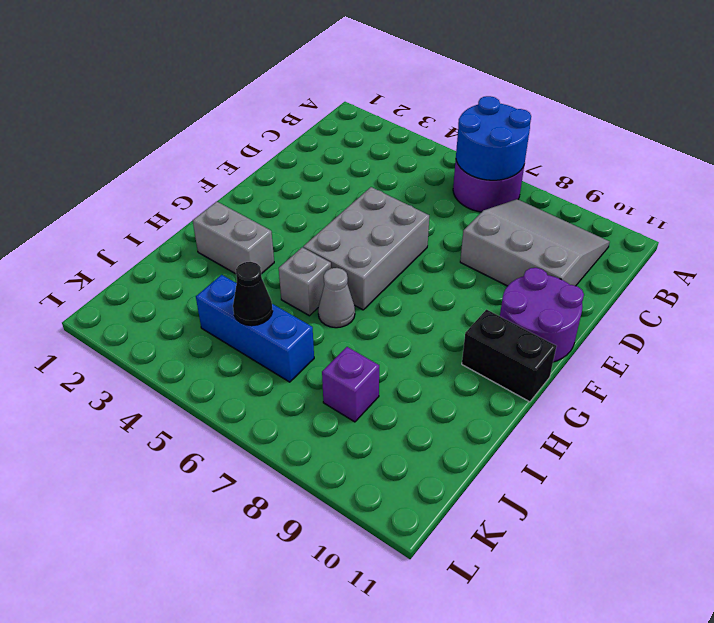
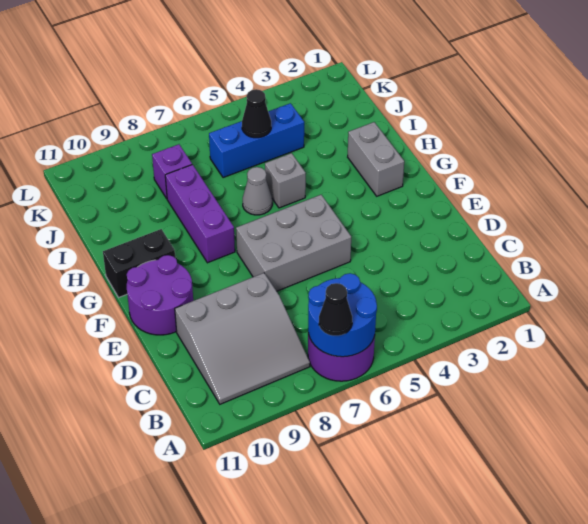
none -> black cone A7 level 3
grey brick E5:G6 level 1 -> grey brick E5:F7 level 1
none -> purple brick G8:I8 level 1
grey brick H2:H3 level 1 -> grey brick G2:H2 level 1

